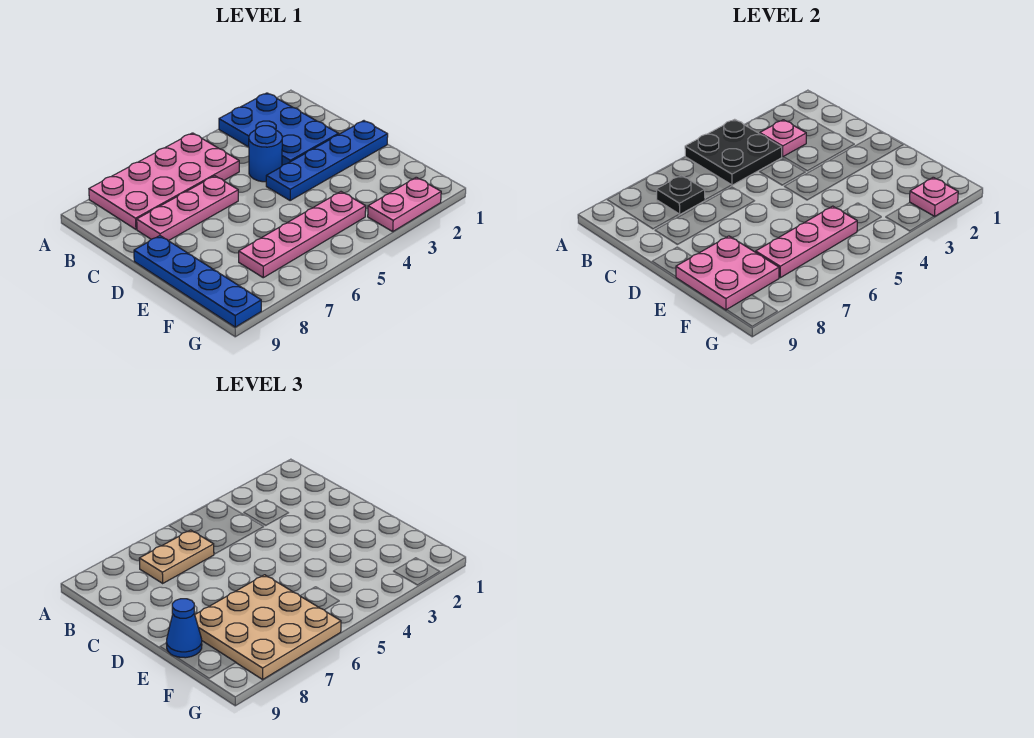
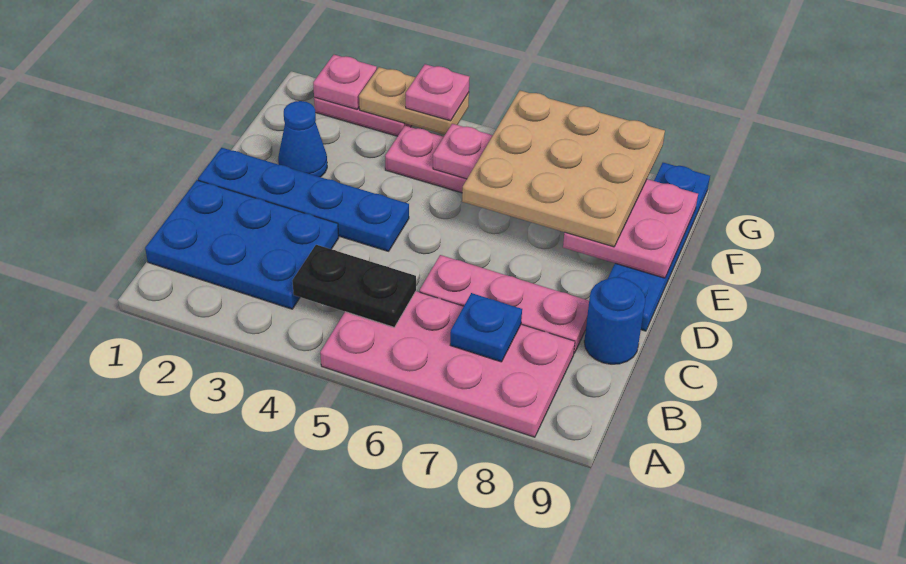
blue plate A2:C3 level 1 -> blue plate B1:C3 level 1
black plate A4:B5 level 2 -> black plate B4:B5 level 2
pink plate B3 level 2 -> pink plate G4 level 3
tan plate B6:B7 level 3 -> tan plate G3:G4 level 2
black plate B7 level 2 -> blue plate B7 level 2
blue round brick C4 level 1 -> blue round brick C9 level 1
blue cone E9 level 3 -> blue cone E2 level 1

